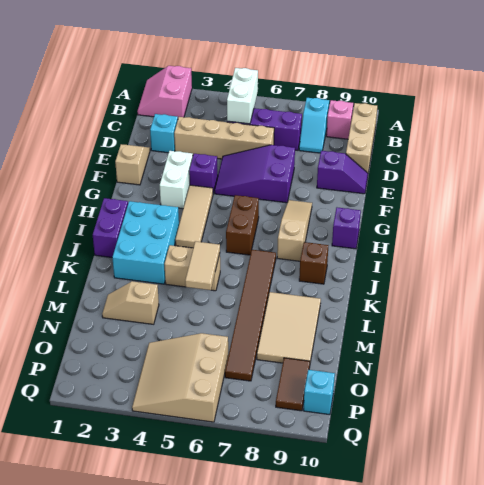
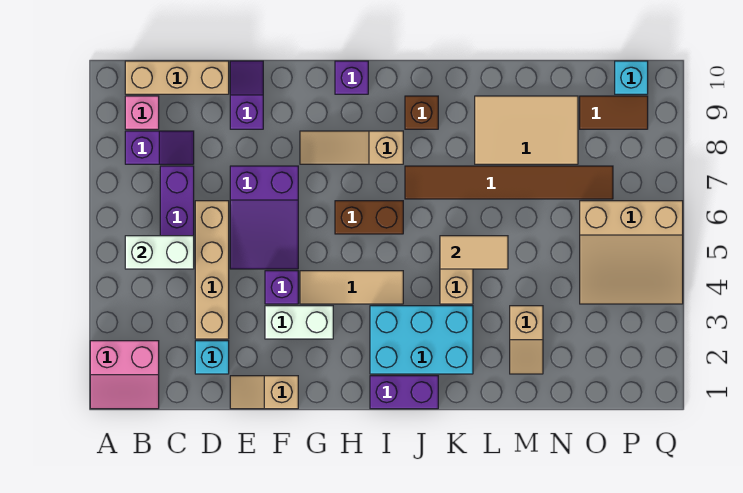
cyan slope B8:C8 level 1 top B -> purple slope B8:C8 level 1 top B

